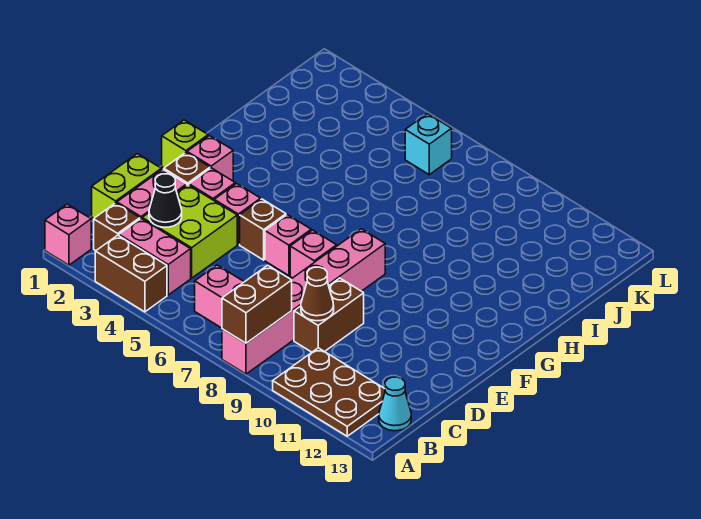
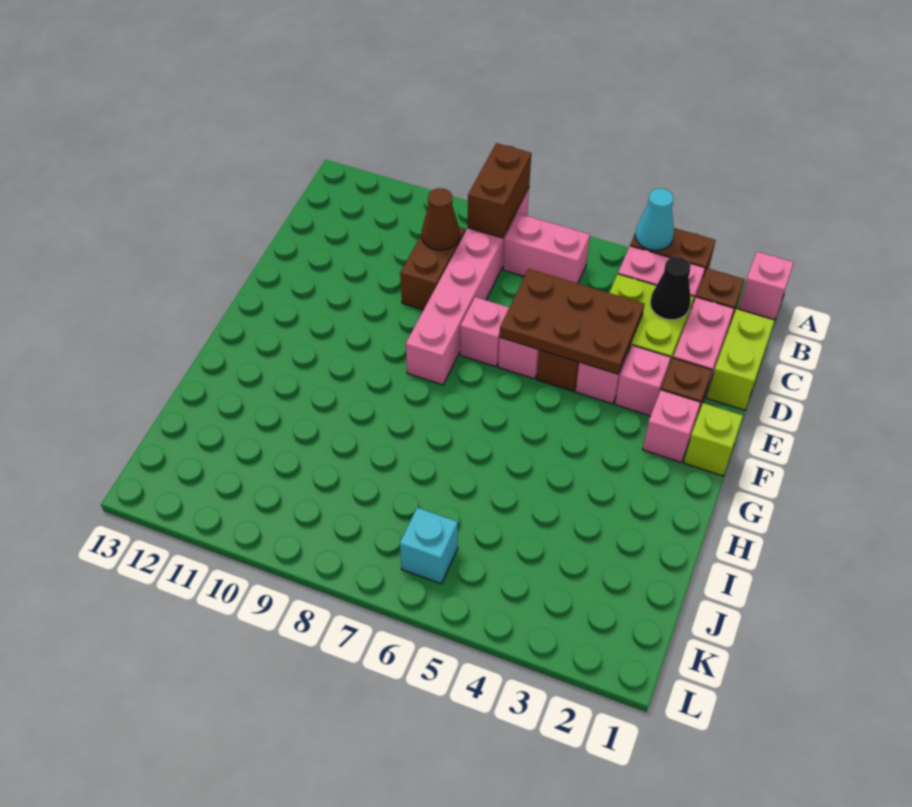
brown plate A10:B12 level 1 -> brown plate D4:E6 level 2
cyan cone B13 level 1 -> cyan cone A4 level 2

